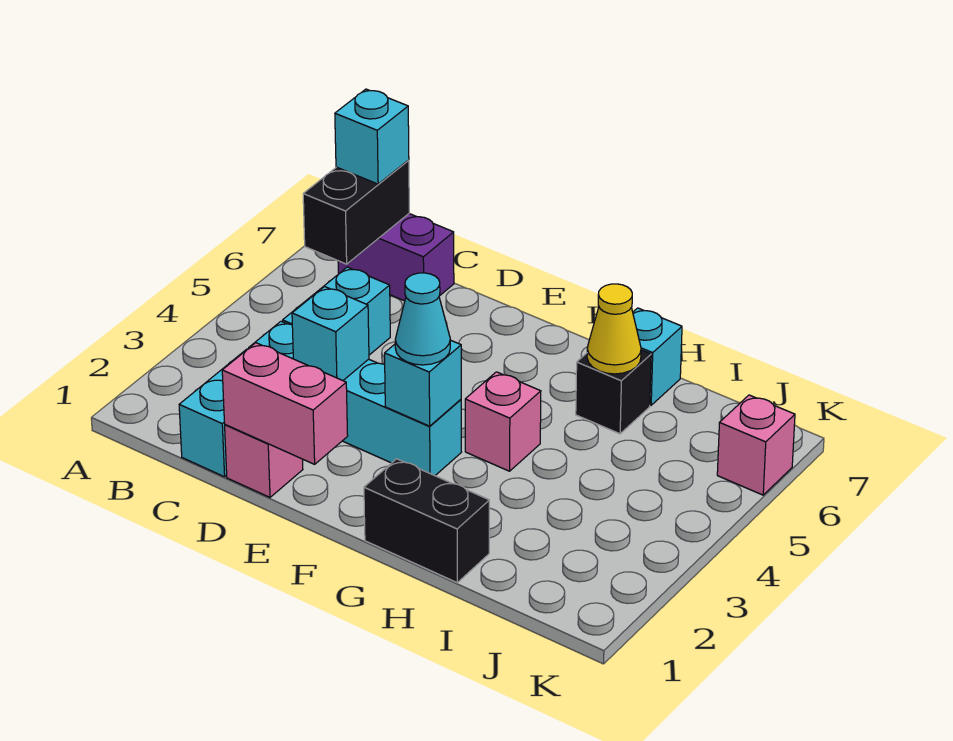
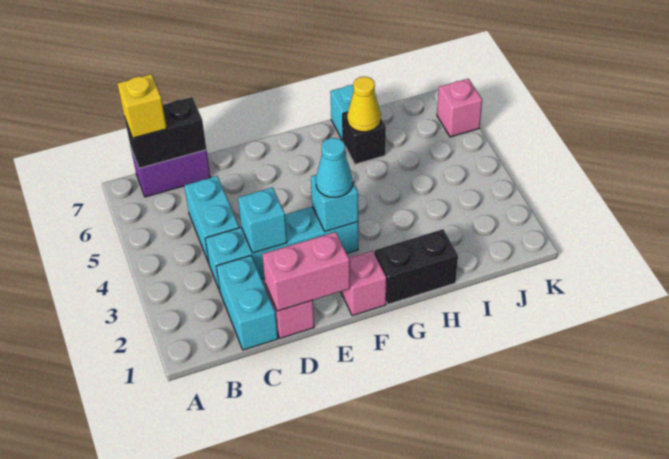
black brick B6:B7 level 2 -> black brick B7:C7 level 2
cyan brick B7 level 3 -> yellow brick B7 level 3
pink brick G4 level 1 -> pink brick F1 level 1

